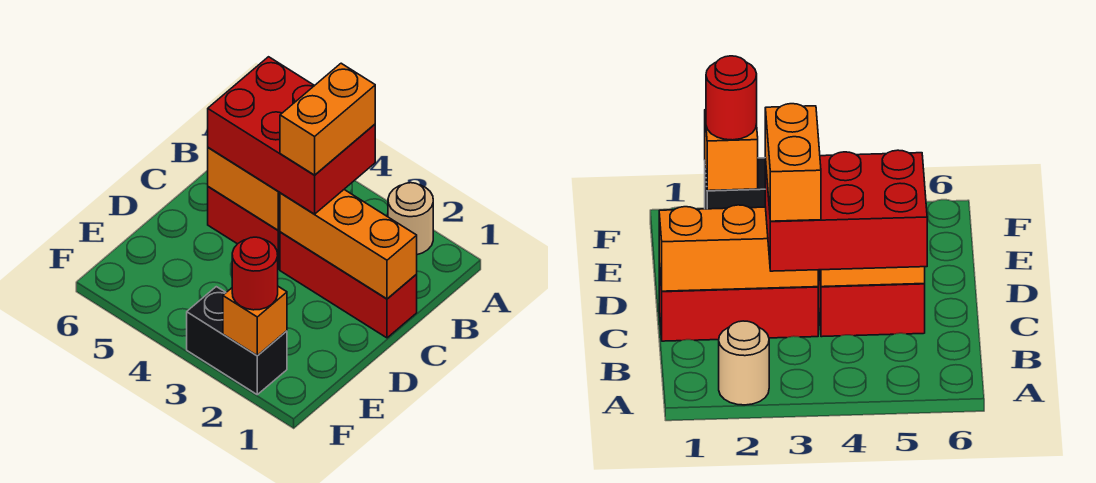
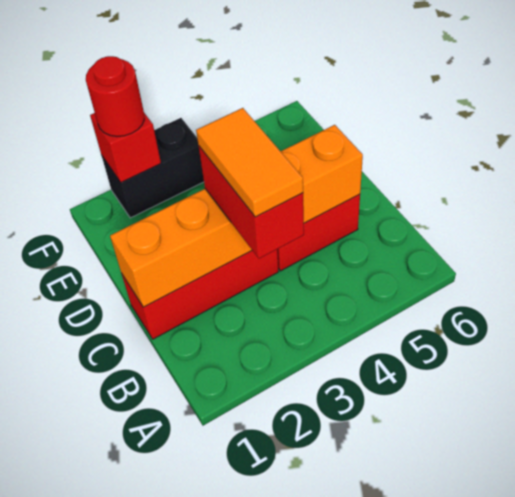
tan round brick A2 level 1 -> none
red brick B3:C5 level 3 -> red brick B3:C3 level 3
orange brick B3:C3 level 4 -> orange tile B3:C3 level 4
orange brick F2 level 2 -> red brick F2 level 2

